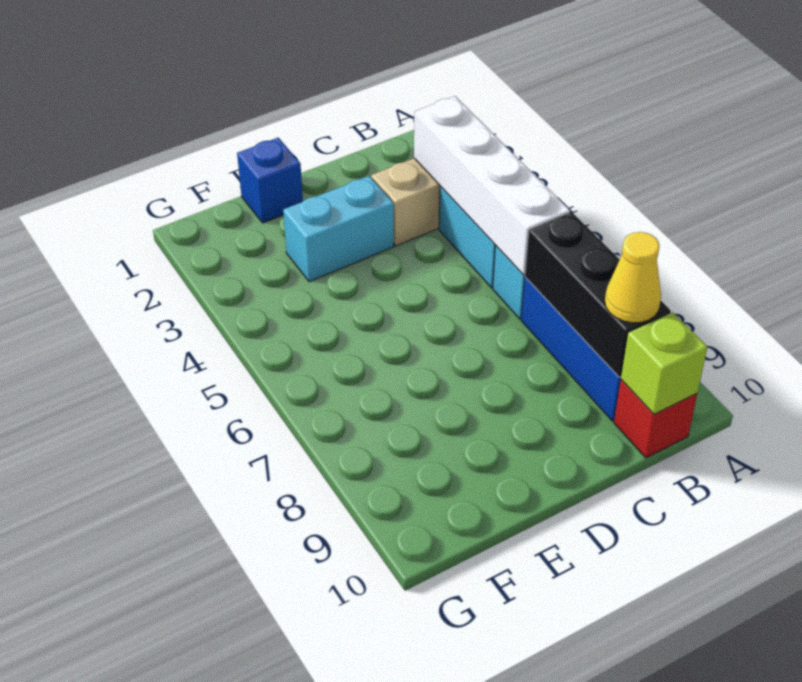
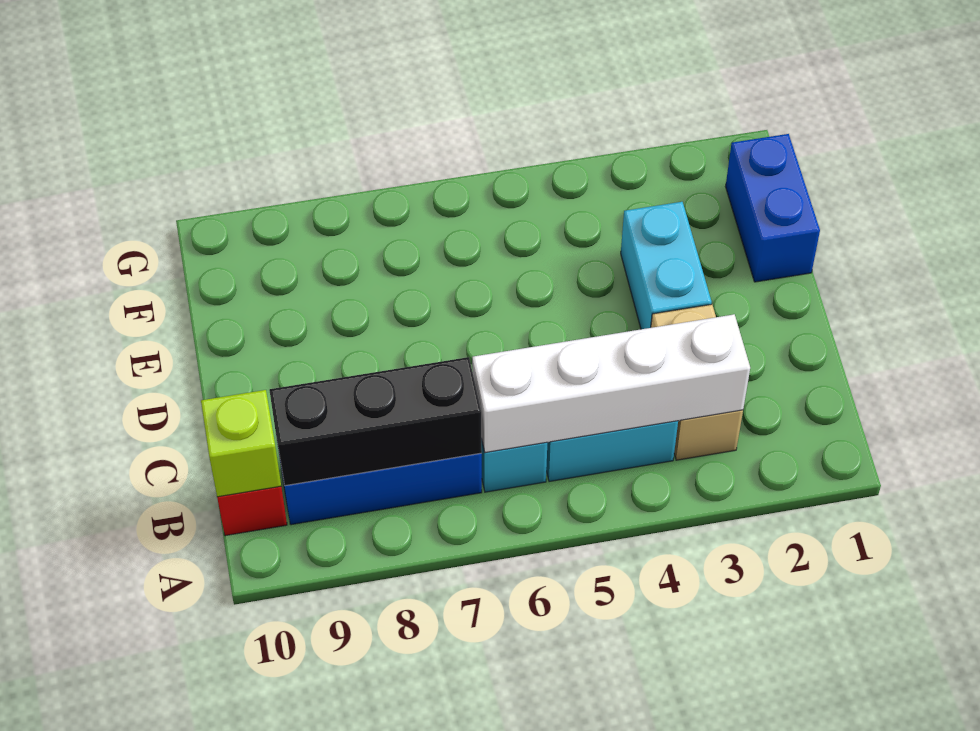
yellow cone B9 level 3 -> none
blue brick E1 level 1 -> blue brick E1:F1 level 1

